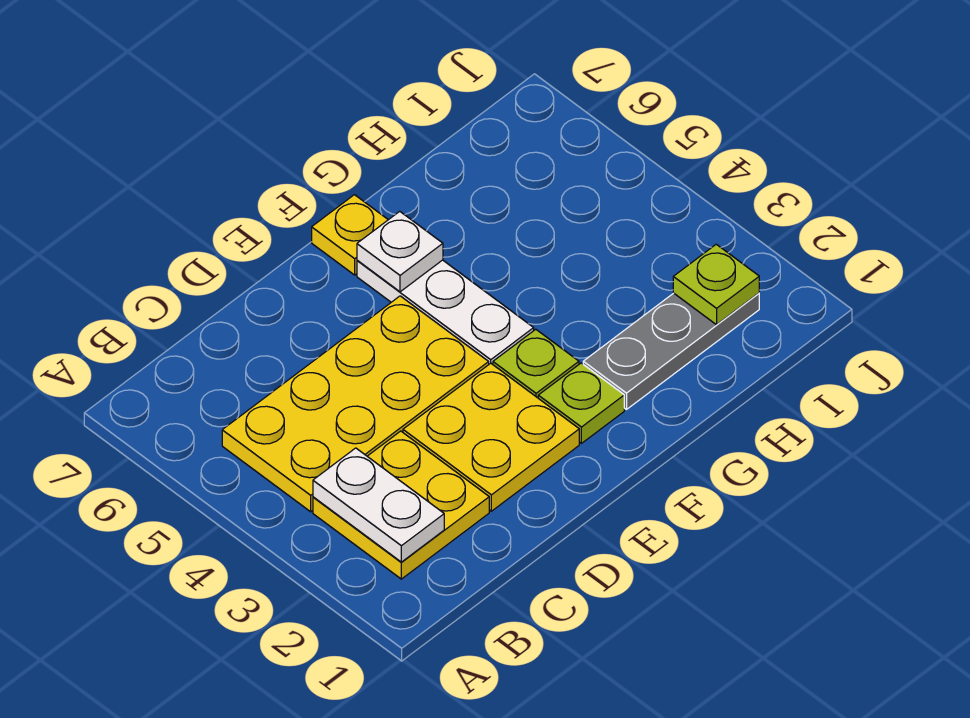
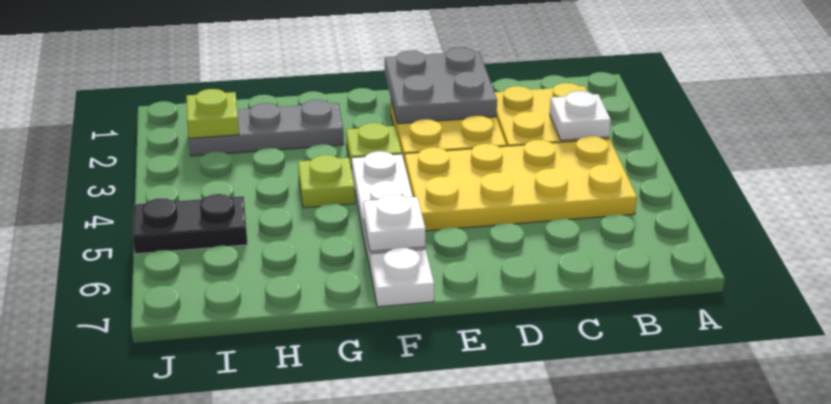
white plate B2:B3 level 2 -> white plate B3 level 2
none -> grey plate D1:E2 level 2
lime plate F2 level 1 -> lime plate G4 level 1
yellow plate F7 level 1 -> white plate F7 level 1
none -> black plate I5:J5 level 1

